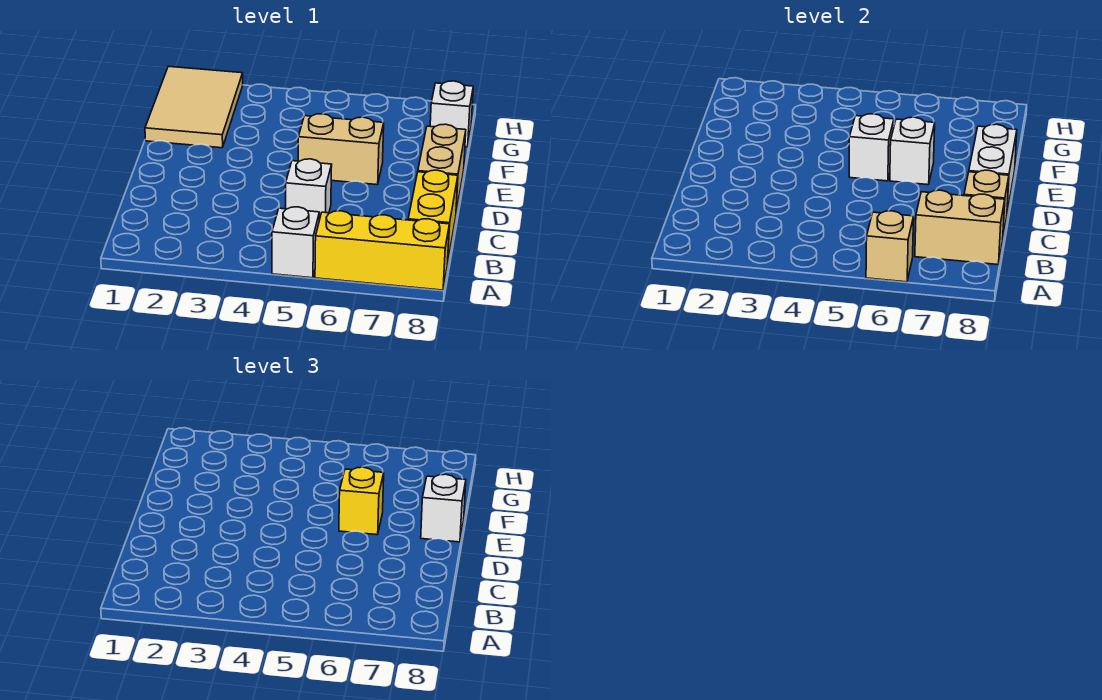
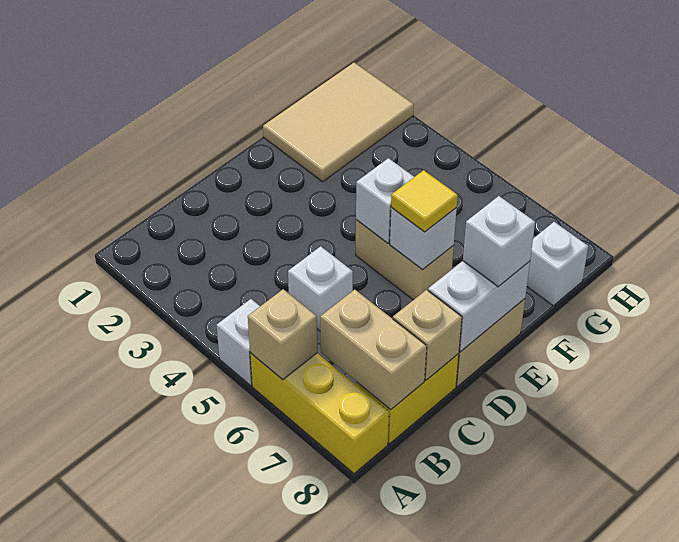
yellow brick E6 level 3 -> yellow tile E6 level 3

